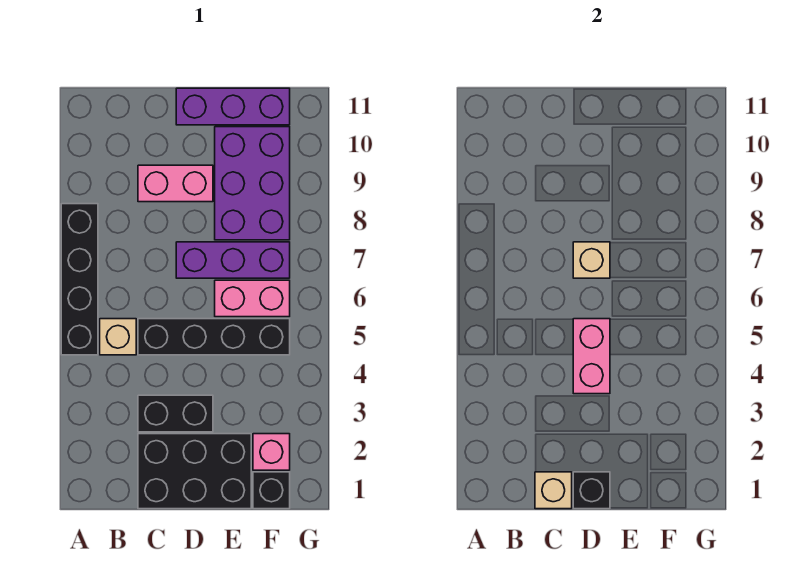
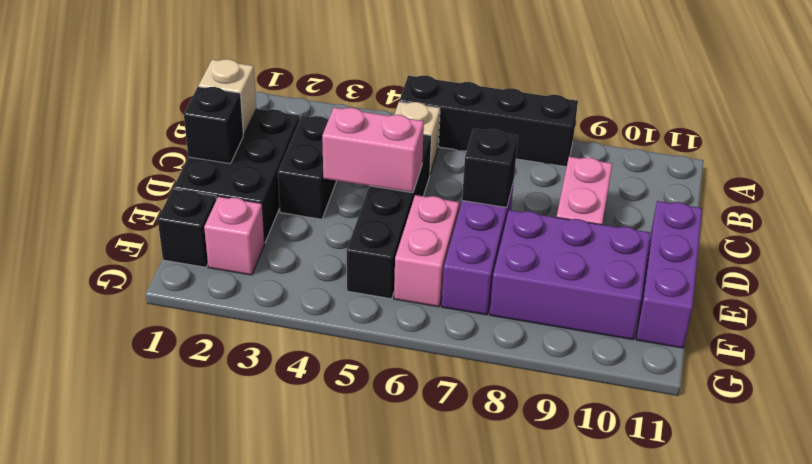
tan brick D7 level 2 -> black brick D7 level 2

